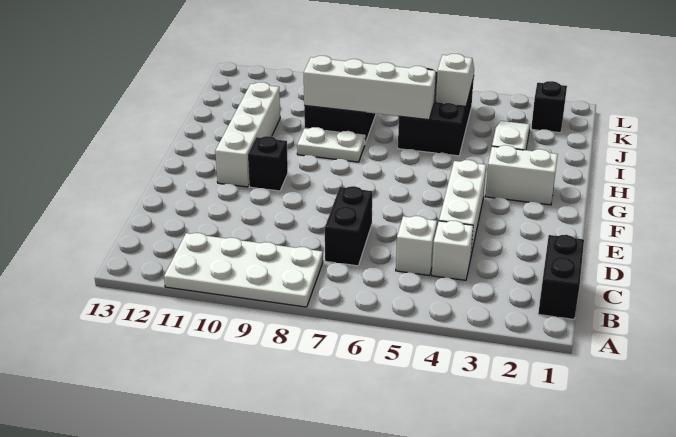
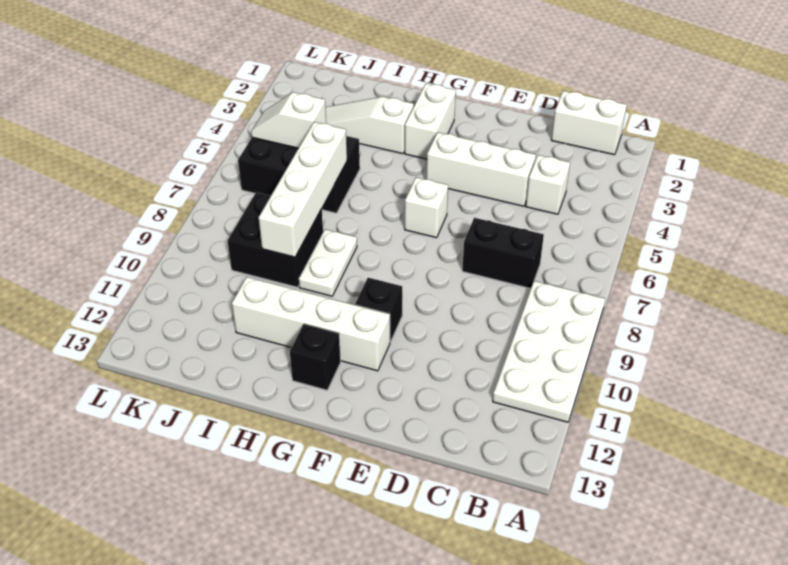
black brick B1:C1 level 1 -> white brick B1:C1 level 1
white brick C5 level 1 -> white brick F6 level 1
black brick K2 level 1 -> black brick G12 level 1

